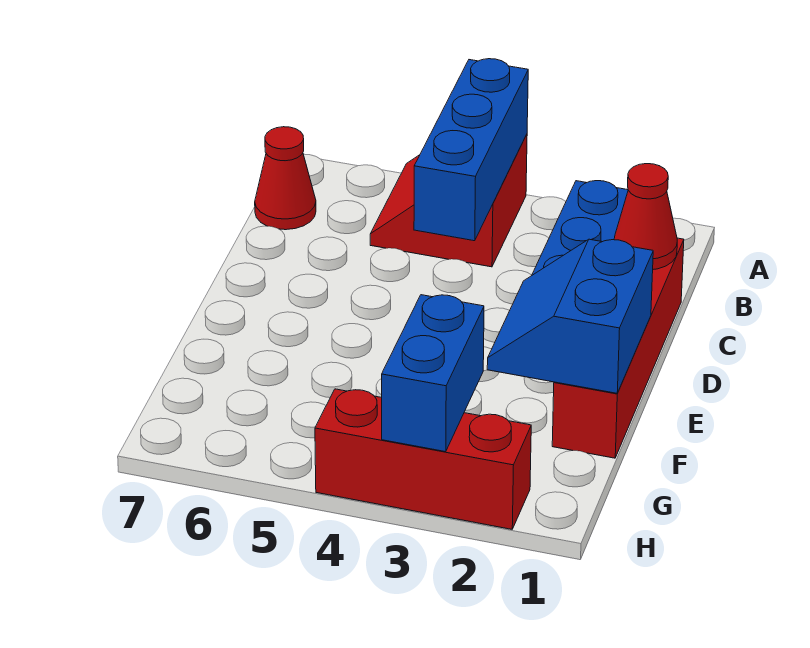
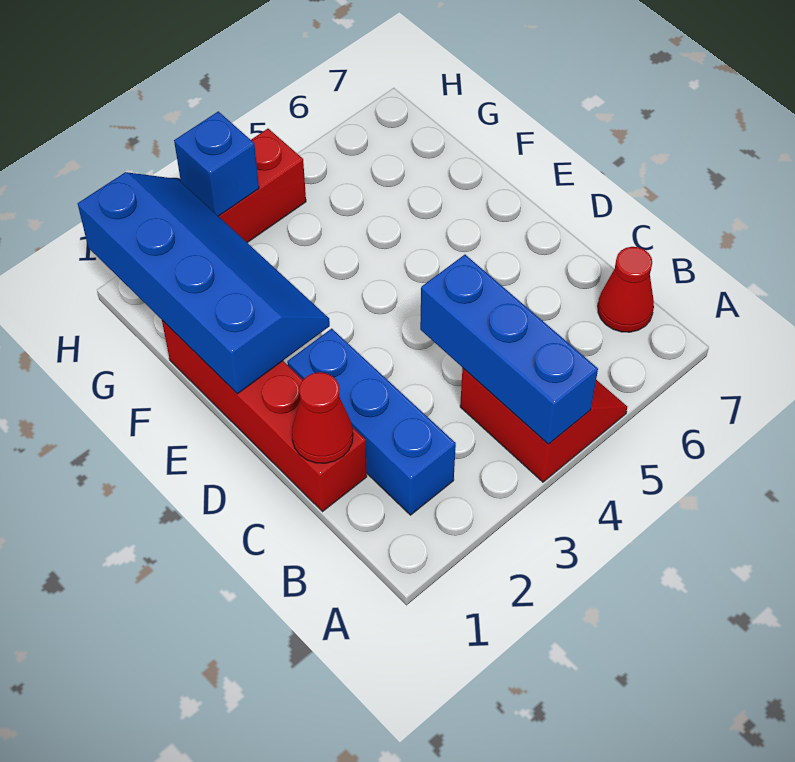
blue slope E1:F2 level 2 top 1 -> blue slope E1:H2 level 2 top 1
blue brick G3:H3 level 2 -> blue brick H3 level 2

